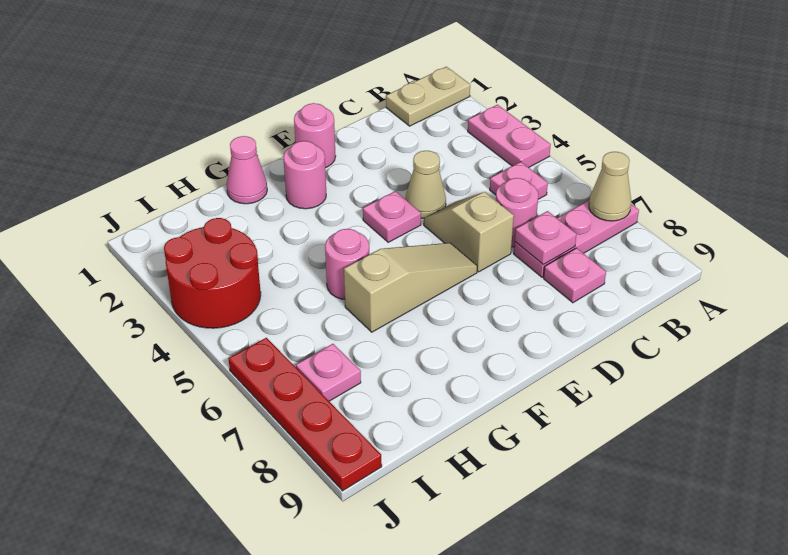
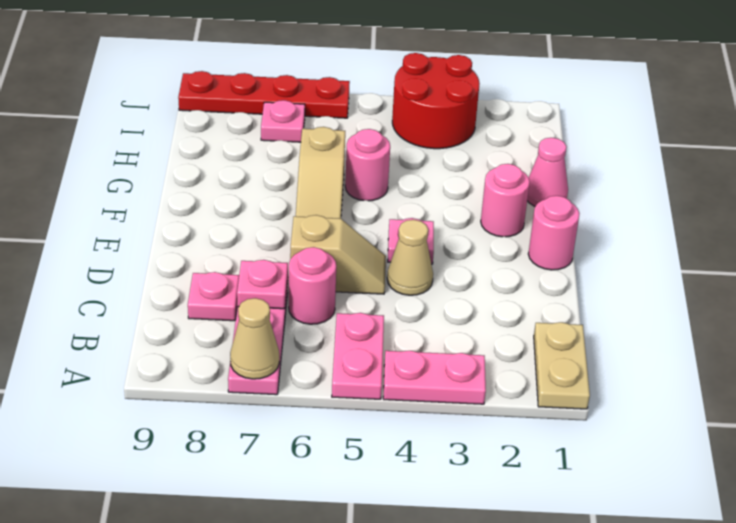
pink plate B5 level 1 -> pink plate A5:B5 level 1

